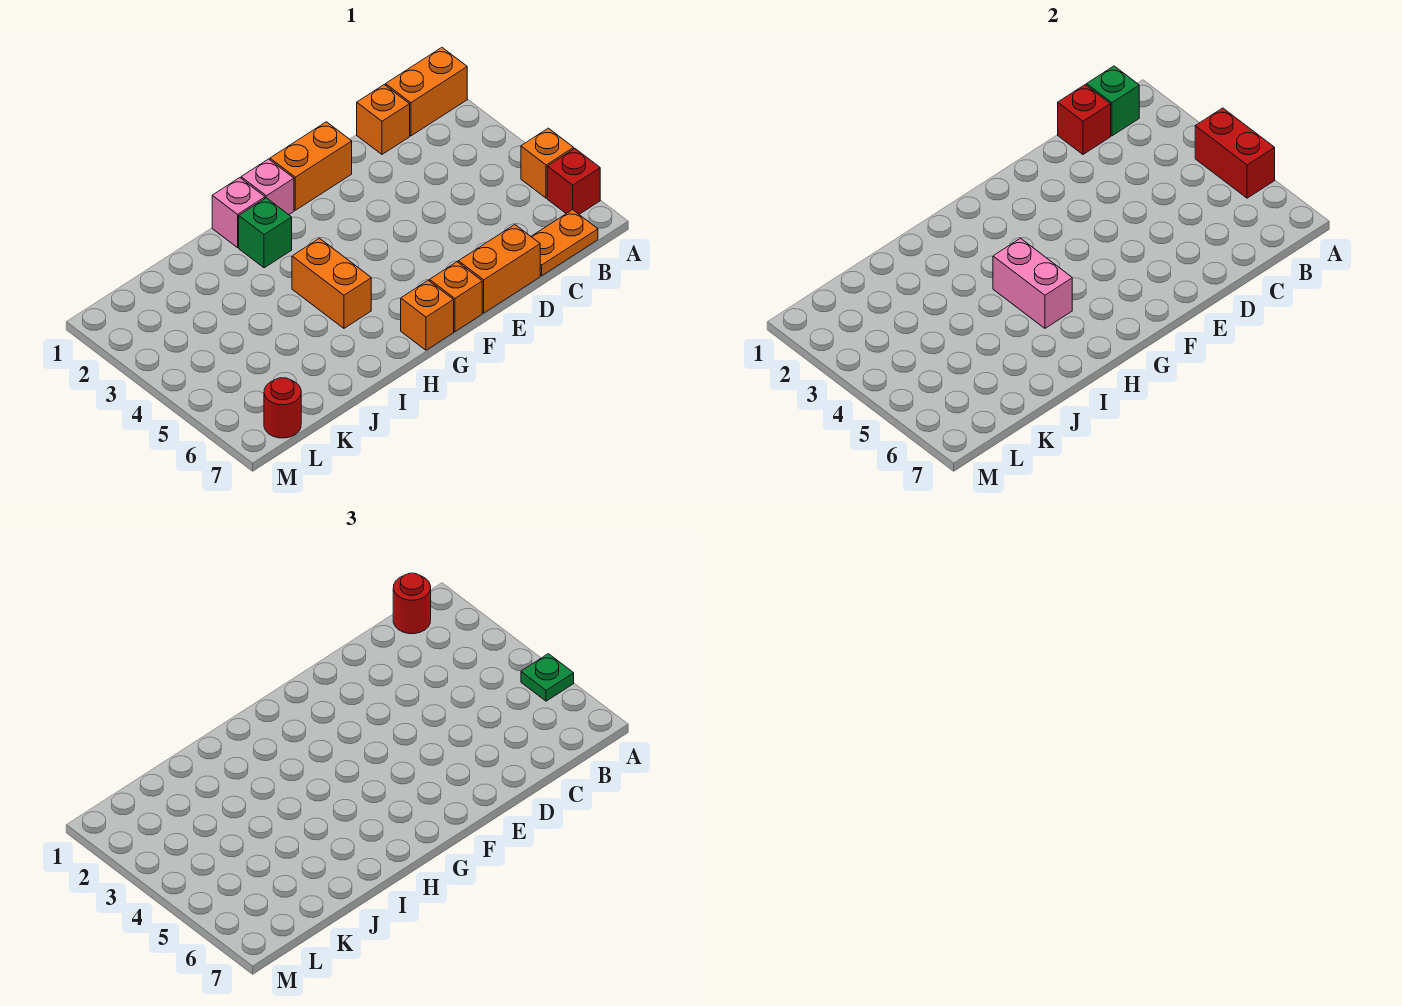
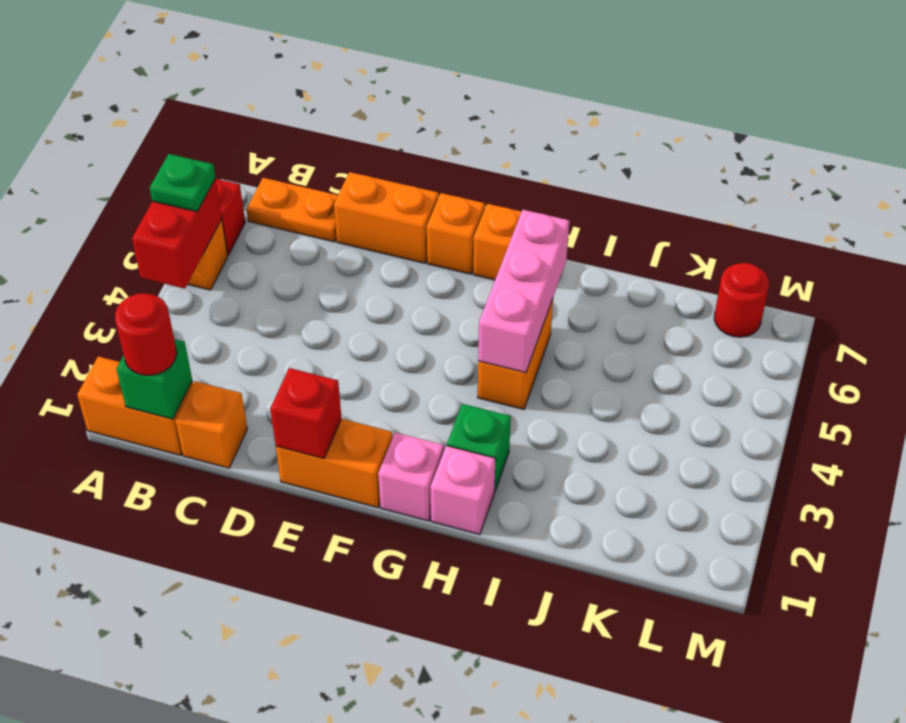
red brick C1 level 2 -> red brick E1 level 2
pink brick H4:H5 level 2 -> pink brick H4:H6 level 2

